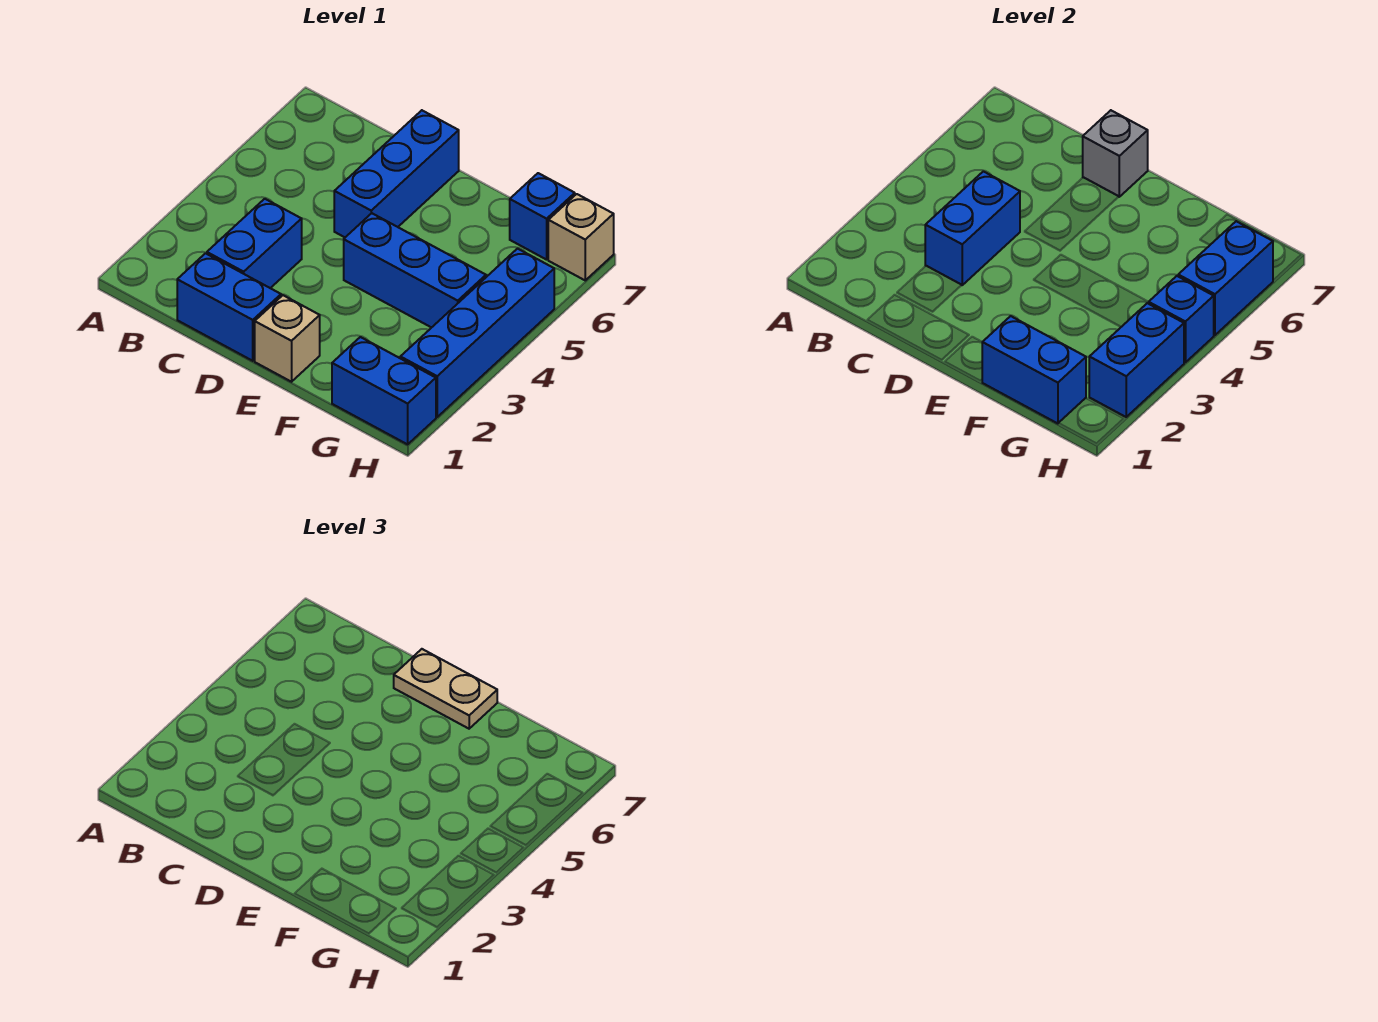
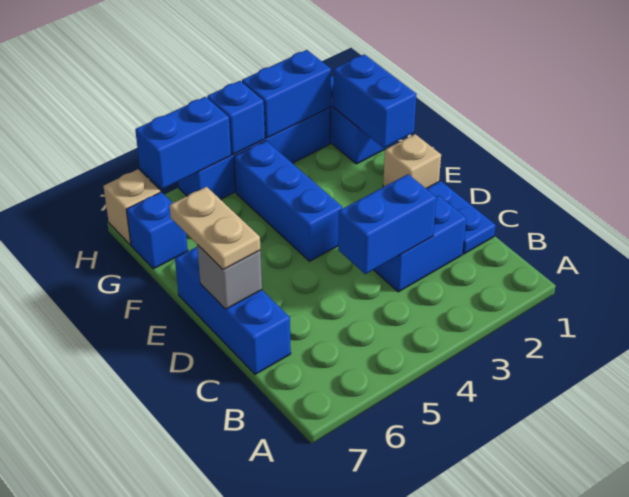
blue brick C1:D1 level 1 -> blue plate C1:D1 level 1
blue brick D5:D7 level 1 -> blue brick C7:E7 level 1

